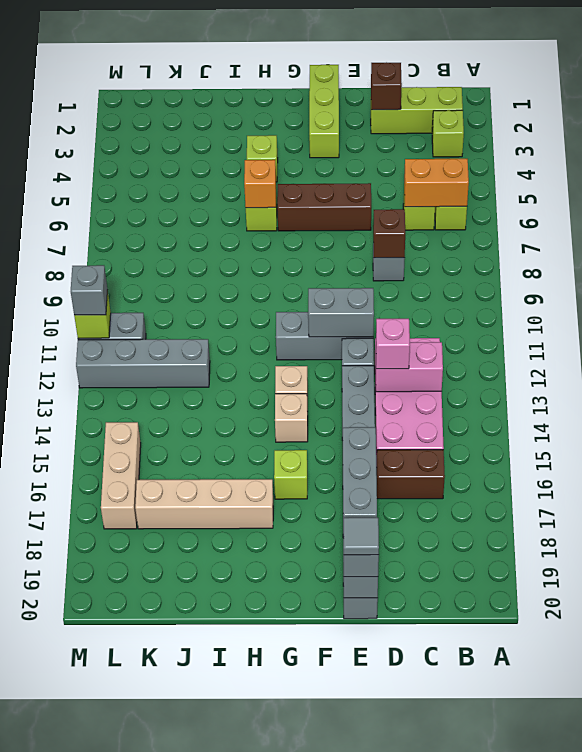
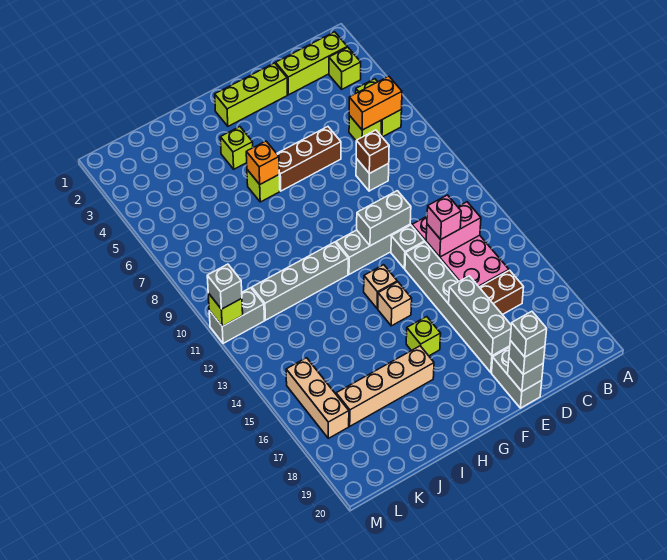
brown brick D2 level 2 -> none
grey tile E20 level 4 -> grey brick E20 level 4
lime brick F1:F3 level 1 -> lime brick E2:G2 level 1
grey brick J12:M12 level 1 -> grey brick H11:K11 level 1

